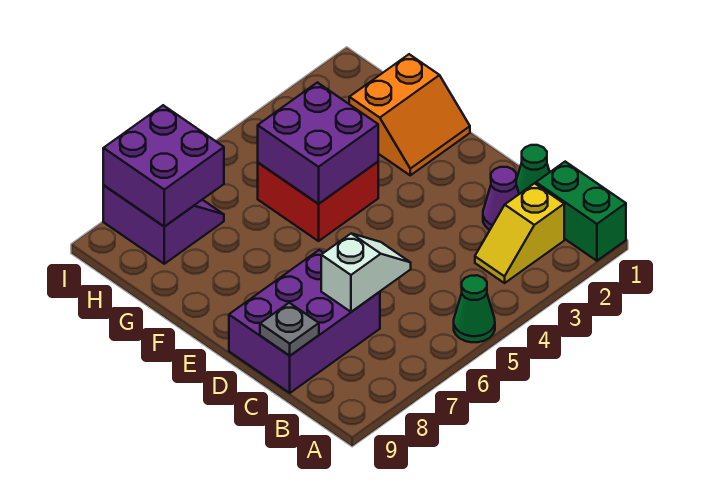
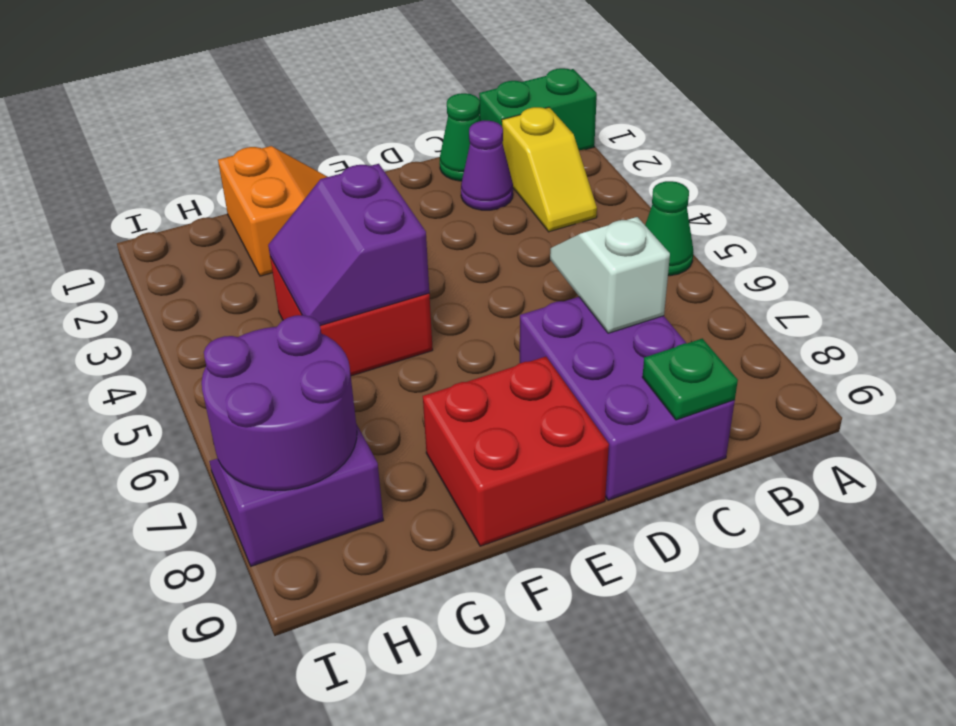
grey plate C9 level 2 -> green plate C9 level 2
none -> red brick E8:F9 level 1
purple brick F4:G5 level 2 -> purple slope F4:G5 level 2 top F
purple brick H7:I8 level 2 -> purple round brick H7:I8 level 2

